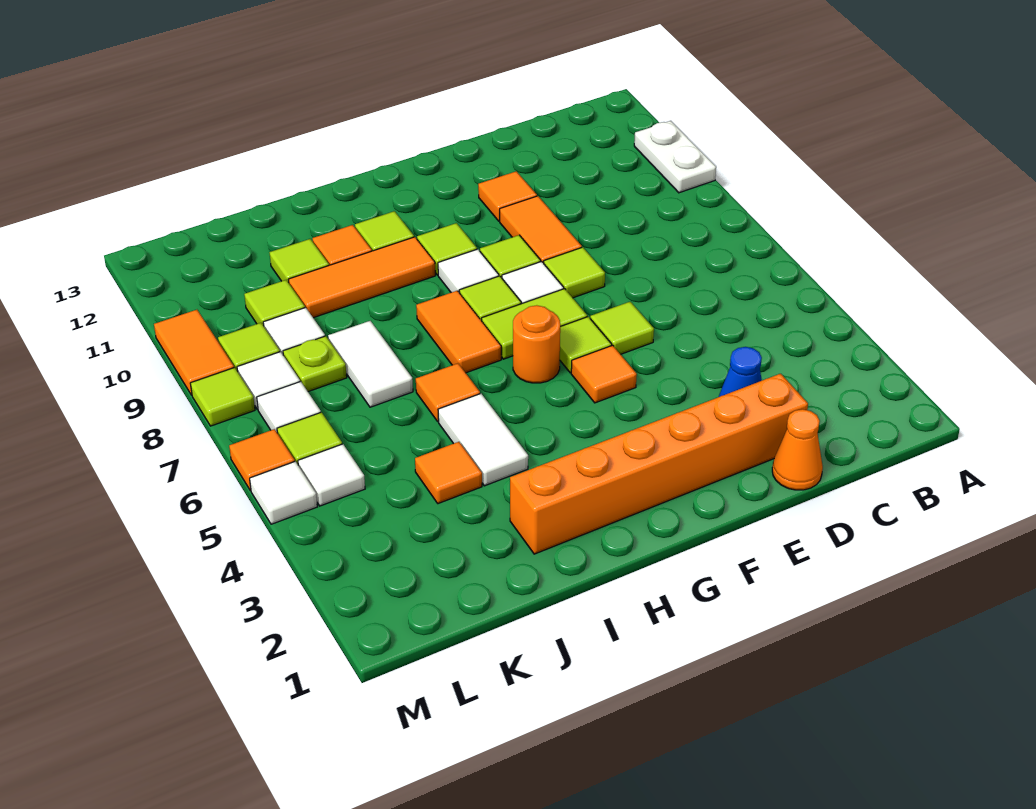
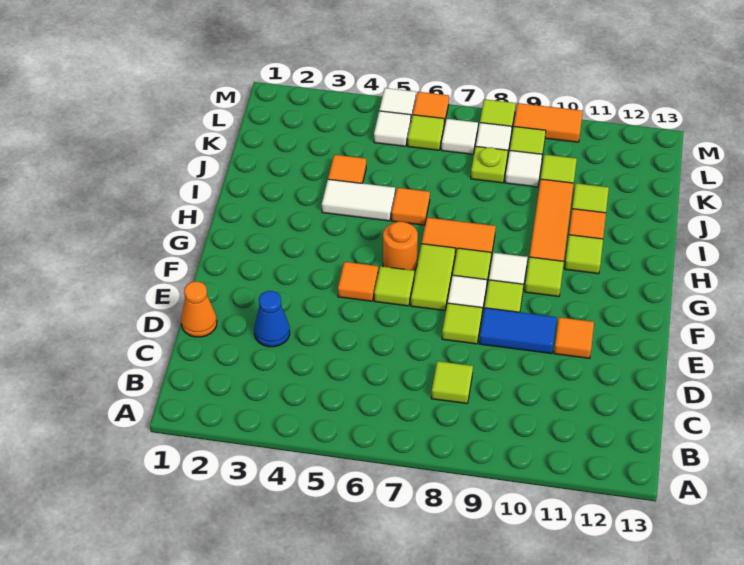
white plate A10:A11 level 1 -> none
orange brick D2:I2 level 1 -> none
lime tile E6 level 1 -> lime tile C8 level 1
orange tile E9:E10 level 1 -> blue tile E9:E10 level 1
white tile J7:J8 level 1 -> none

